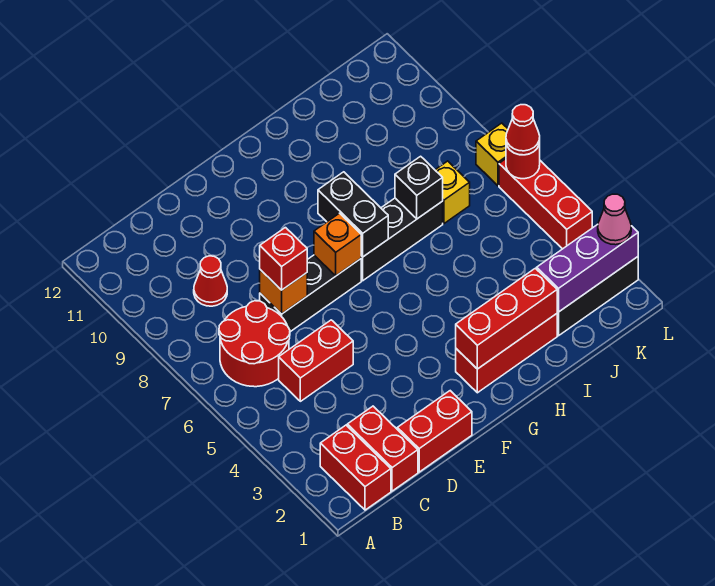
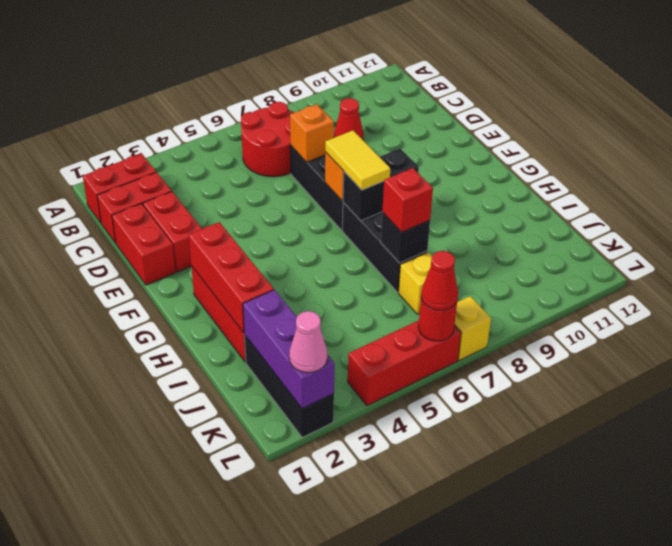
red brick C5:D5 level 1 -> red brick D2:E2 level 1
red brick D7 level 3 -> red brick I7 level 3
none -> yellow tile F7:G7 level 3

